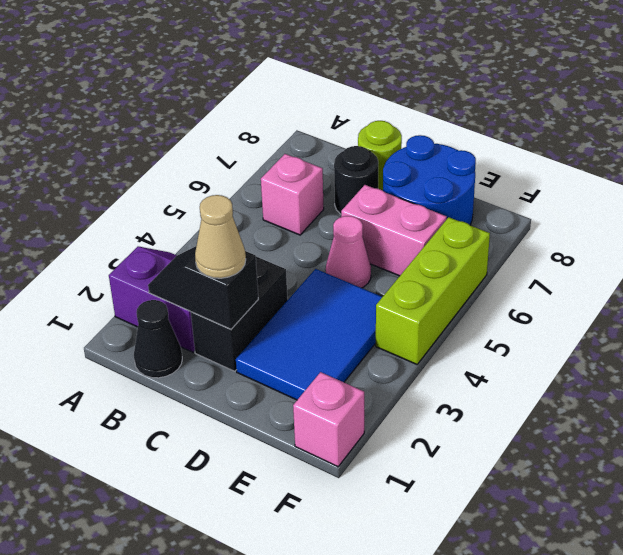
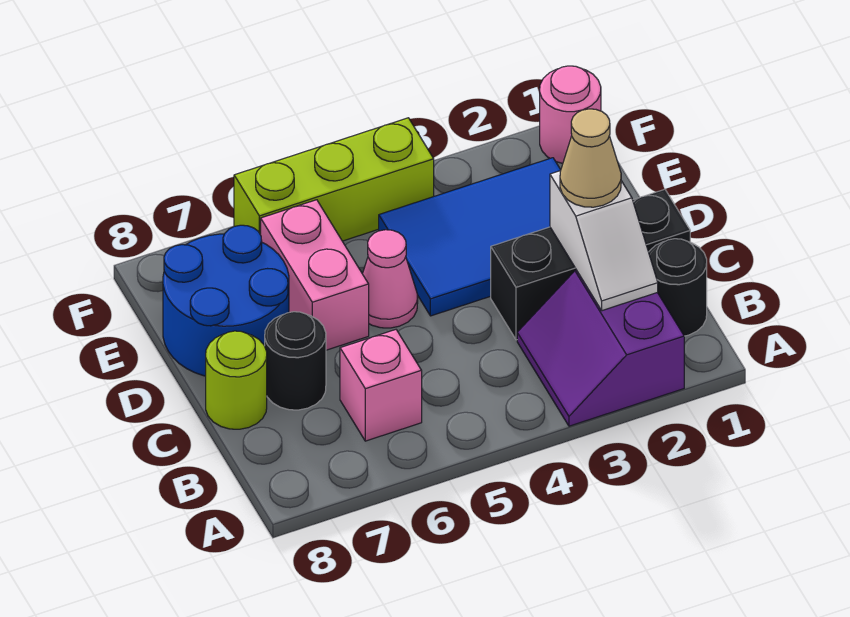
black cone B1 level 1 -> black round brick B1 level 1
black slope B2:C2 level 2 top C -> white slope B2:C2 level 2 top C
black brick C2:C3 level 1 -> black brick C1:C3 level 1
pink brick F1 level 1 -> pink round brick F1 level 1

